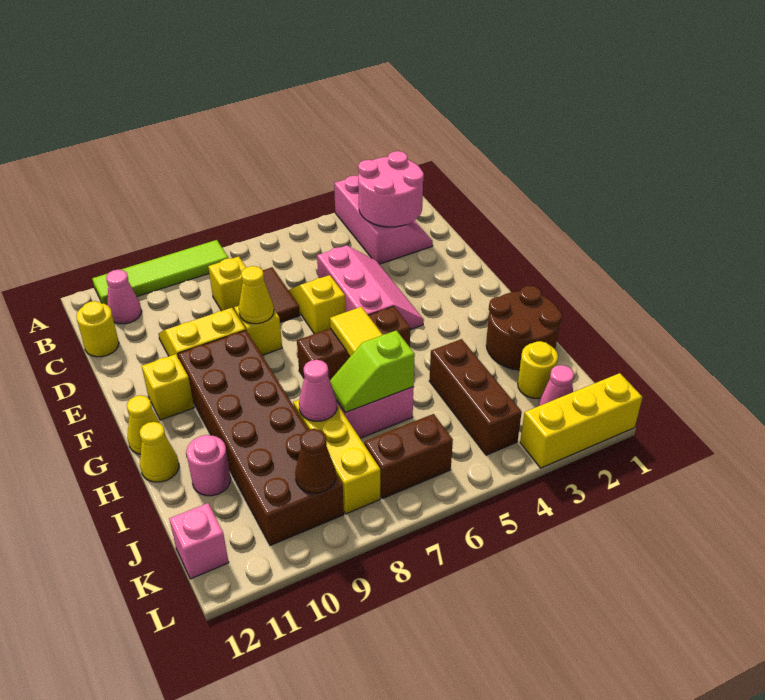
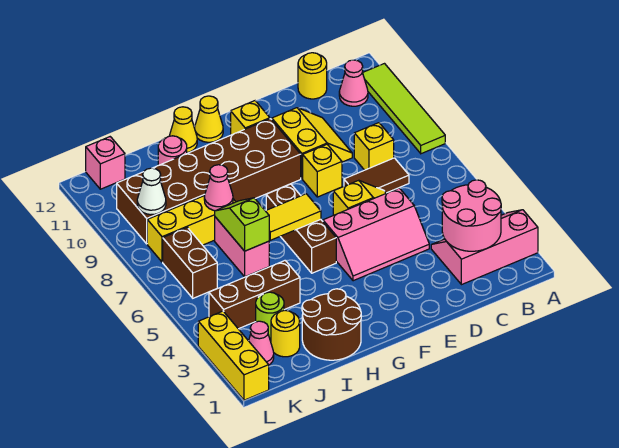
pink slope A2:C3 level 1 top 3 -> pink slope A2:C3 level 1 top 2
yellow cone E8 level 2 -> none
none -> lime round brick J3 level 1
brown cone K9 level 2 -> white cone K9 level 2

